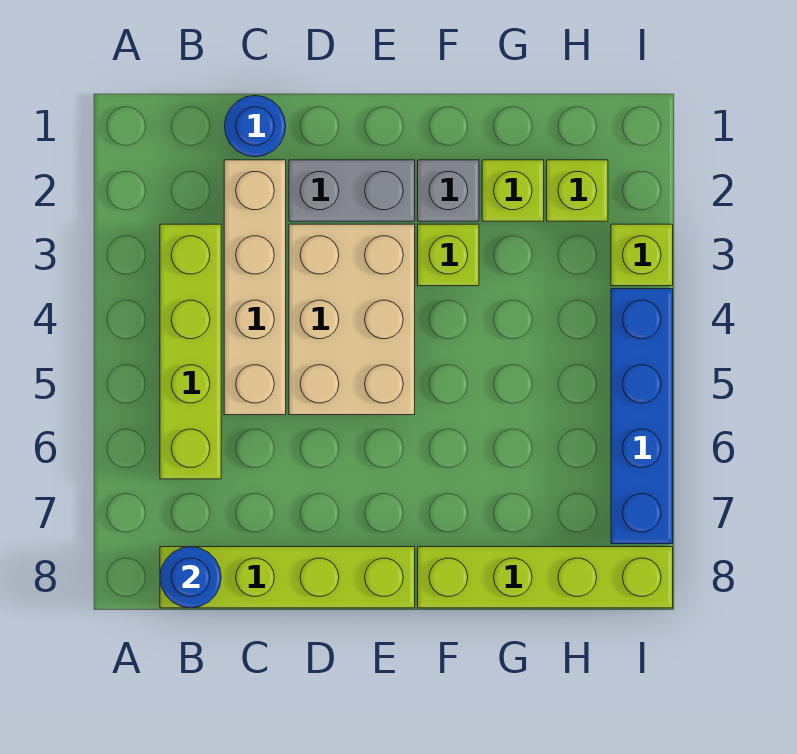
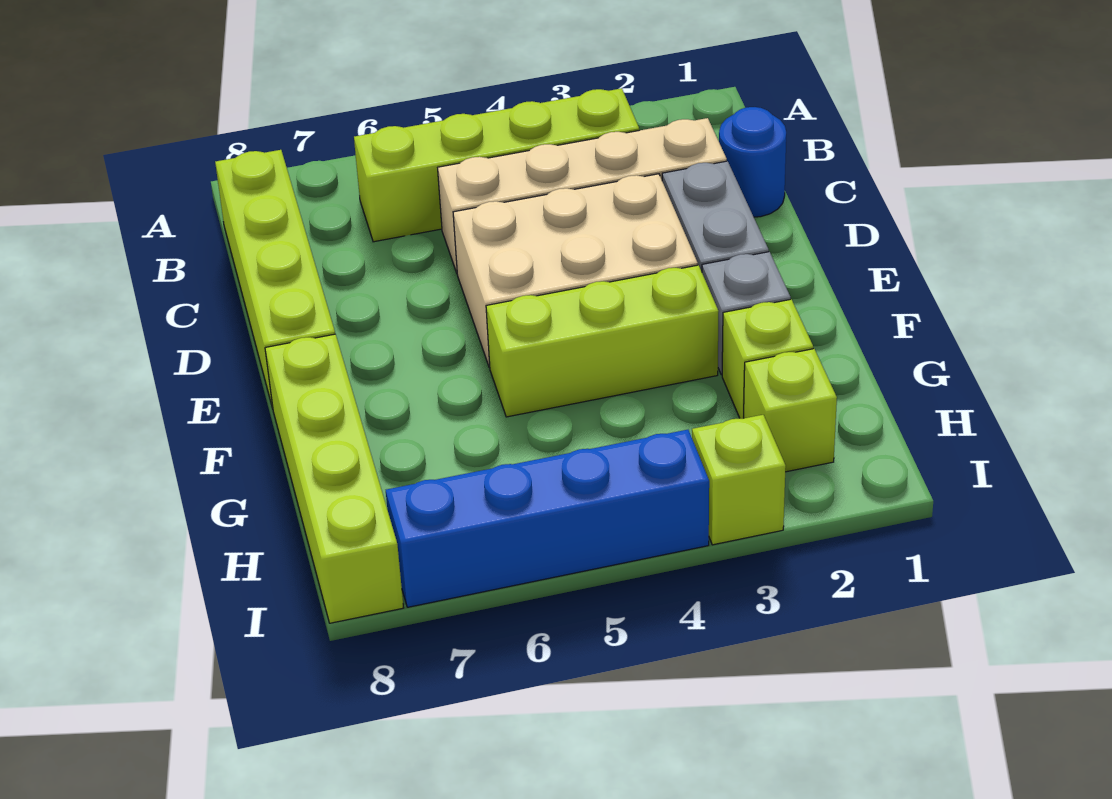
blue round brick B8 level 2 -> none
lime brick F3 level 1 -> lime brick F3:F5 level 1

